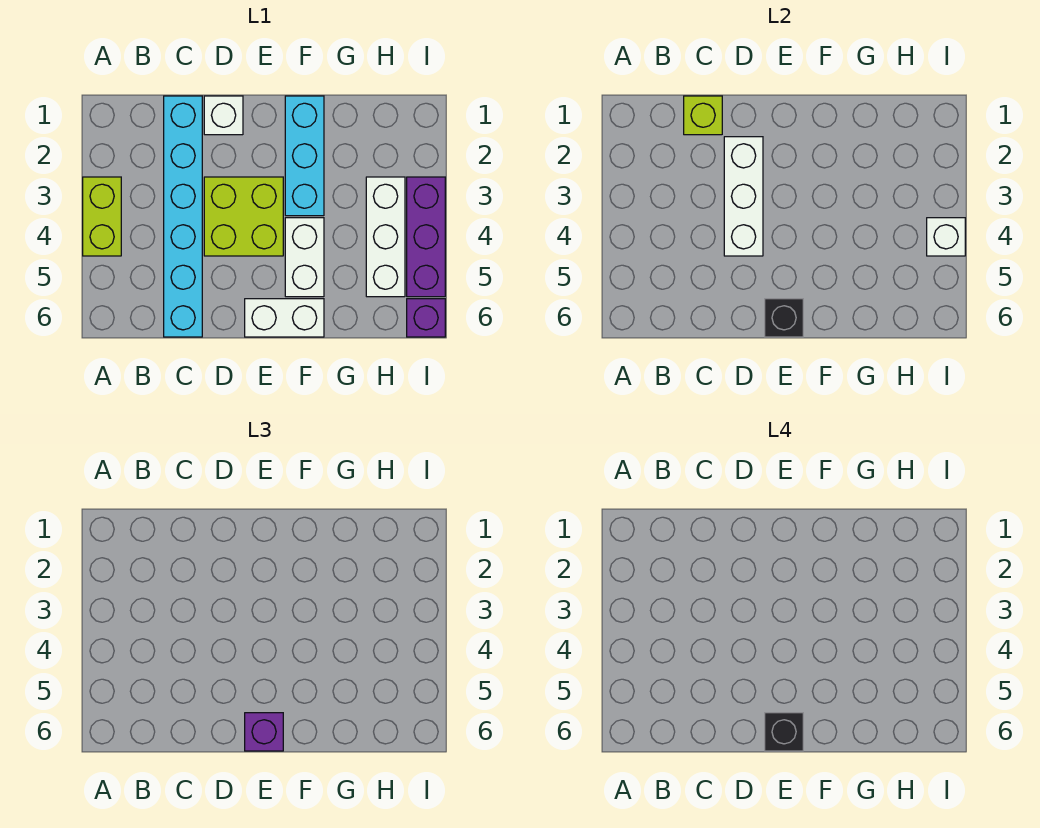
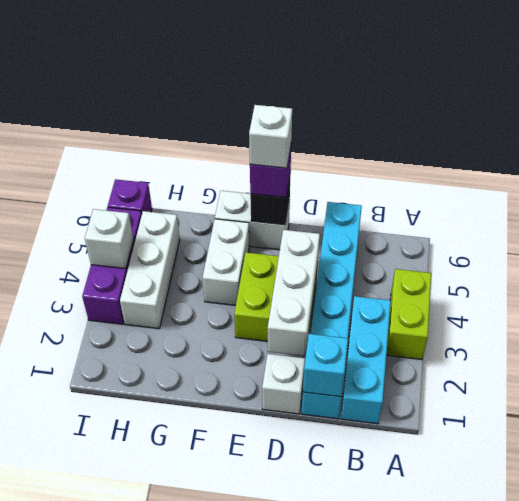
lime brick C1 level 2 -> cyan brick C1 level 2
black brick E6 level 4 -> white brick E6 level 4
cyan brick F1:F3 level 1 -> cyan brick B1:B3 level 1

